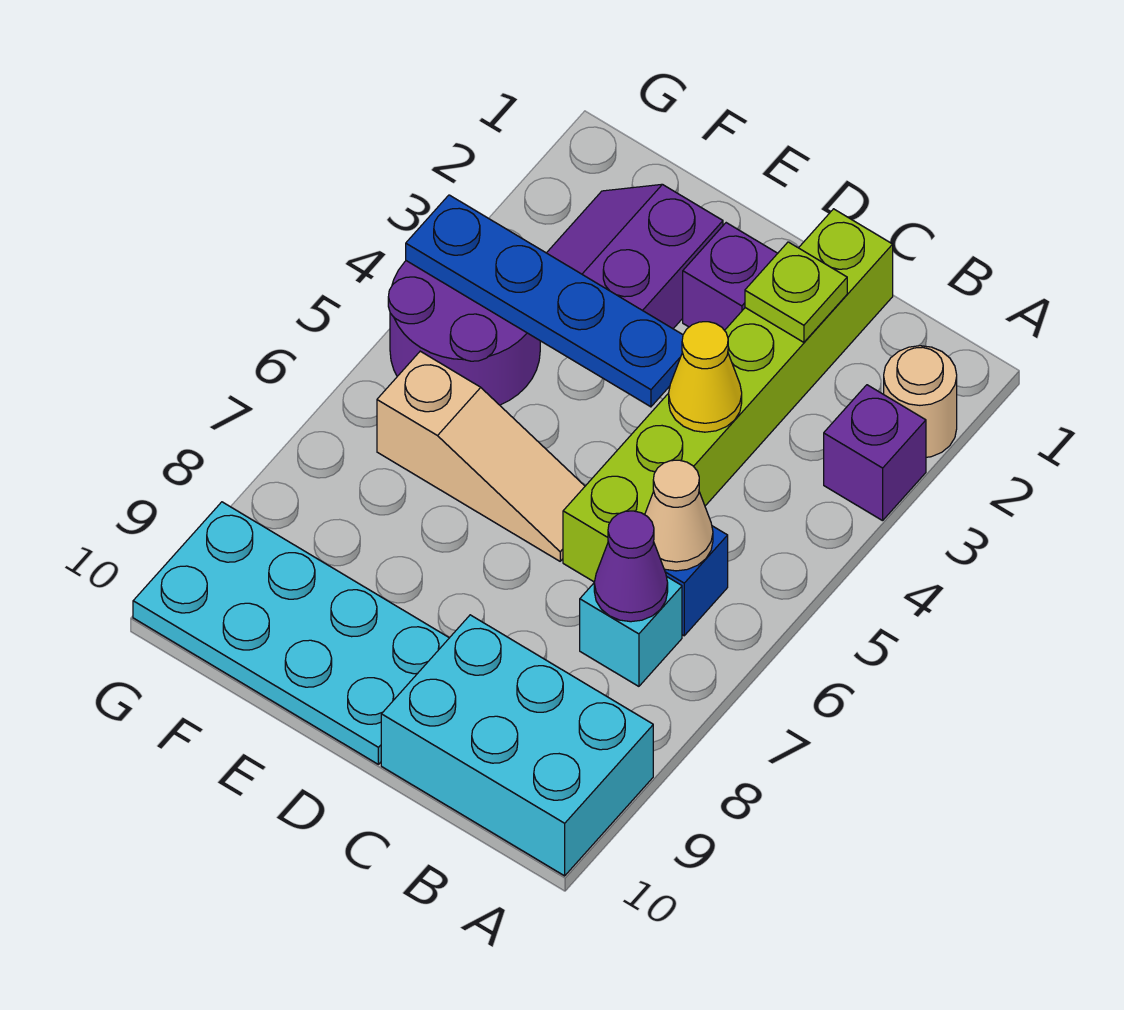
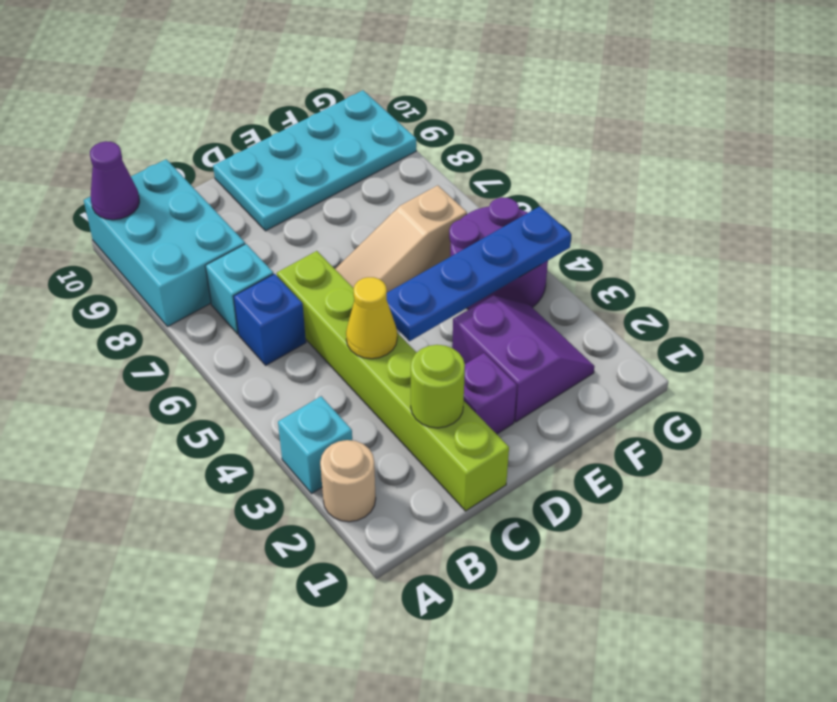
purple brick A3 level 1 -> cyan brick A3 level 1
cyan brick A9:C10 level 1 -> cyan brick A8:B10 level 1
tan cone B6 level 2 -> none
purple cone B7 level 2 -> purple cone A10 level 2
lime plate C2 level 2 -> lime round brick C2 level 2

